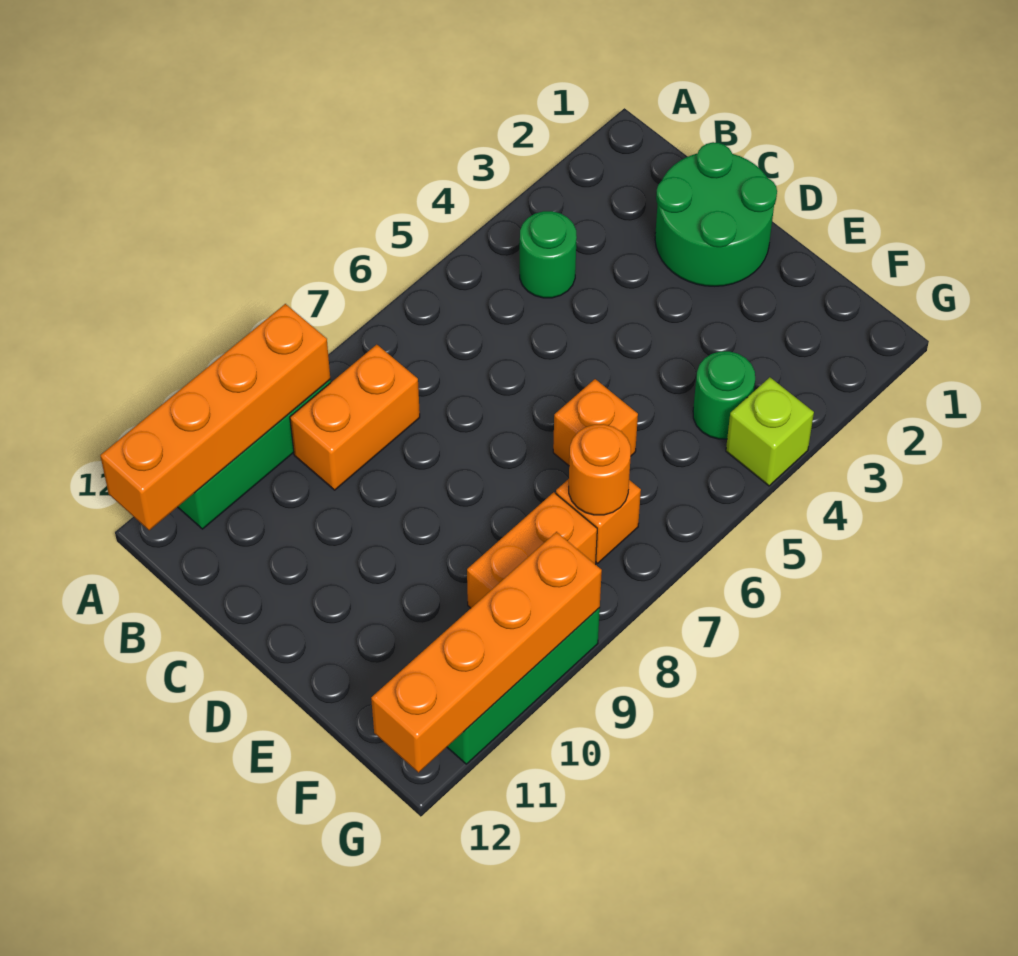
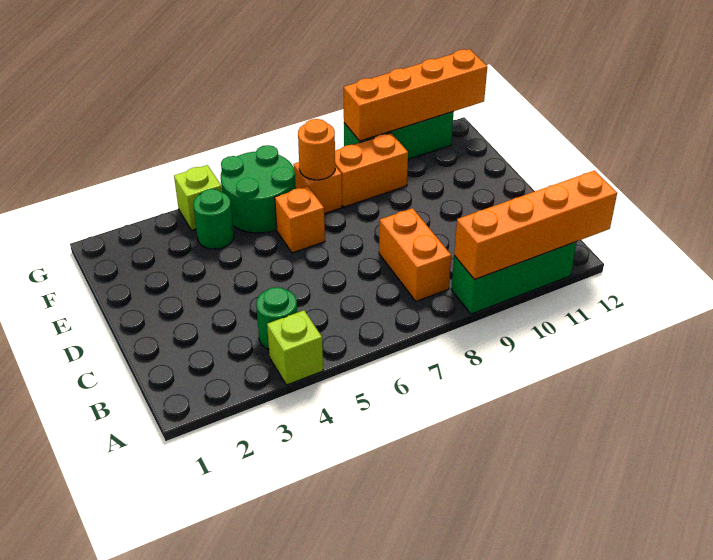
none -> lime brick A4 level 1
orange brick B8:B9 level 1 -> orange brick B8:C8 level 1
green round brick C1:D2 level 1 -> green round brick F5:G6 level 1

